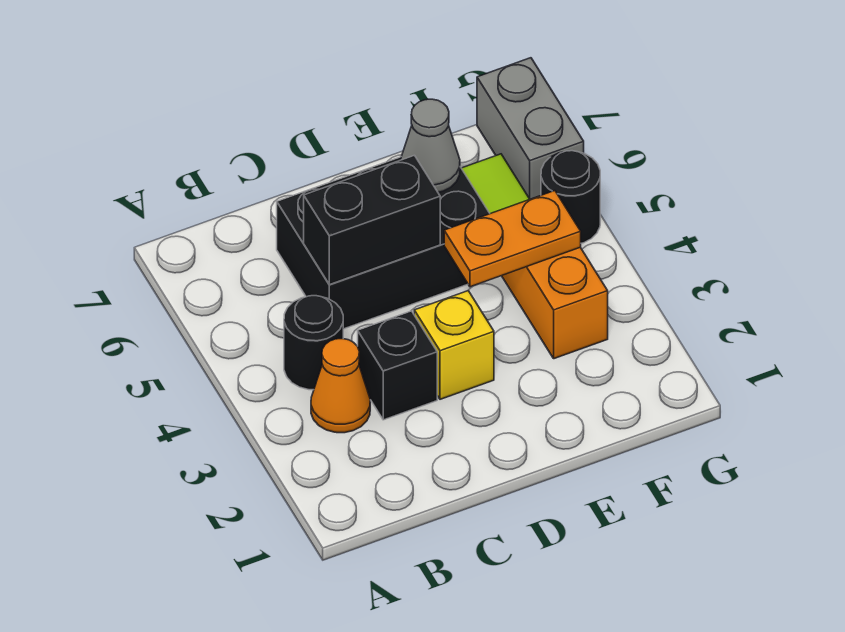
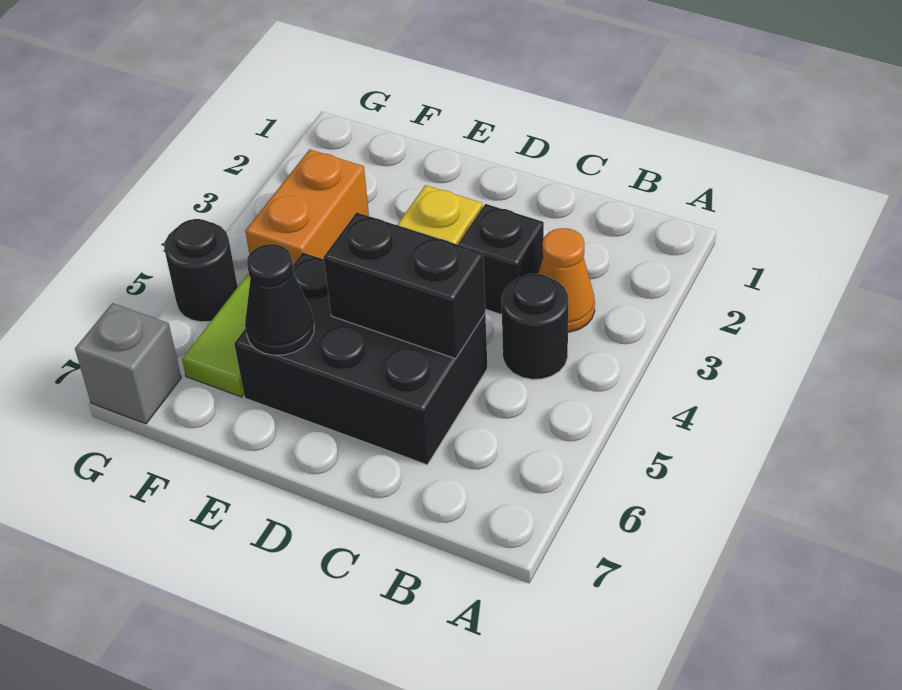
orange plate E4:F4 level 2 -> none
grey cone E6 level 2 -> black cone E6 level 2
grey brick G6:G7 level 1 -> grey brick G7 level 1

